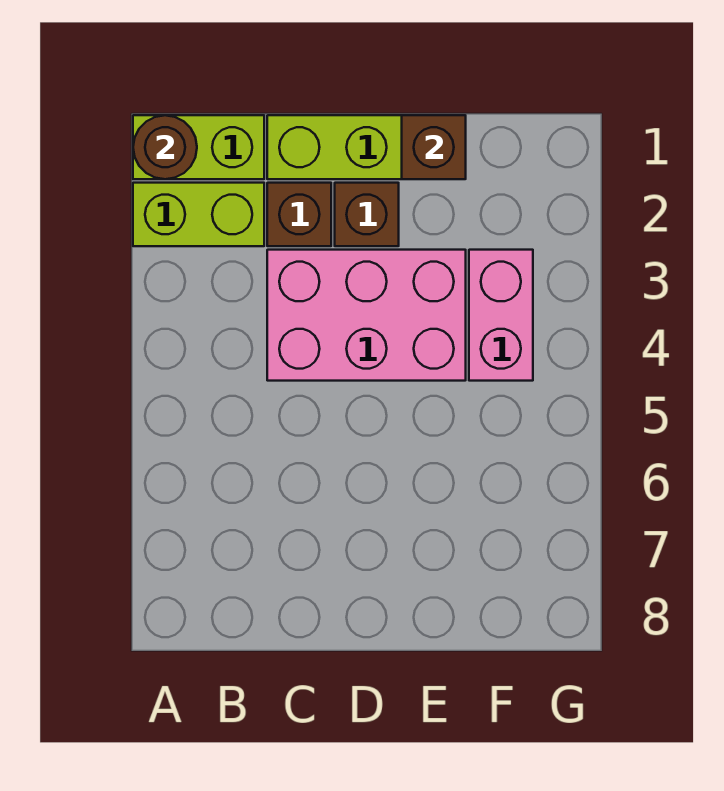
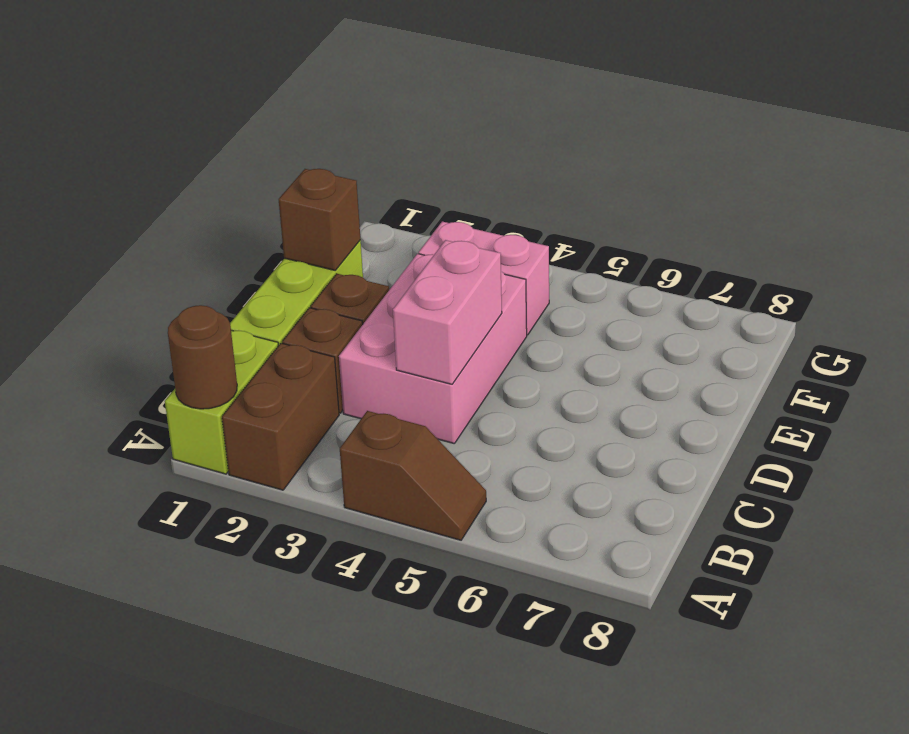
lime brick A2:B2 level 1 -> brown brick A2:B2 level 1
none -> brown slope A4:A5 level 1 top 4
none -> pink brick C4:D4 level 2

